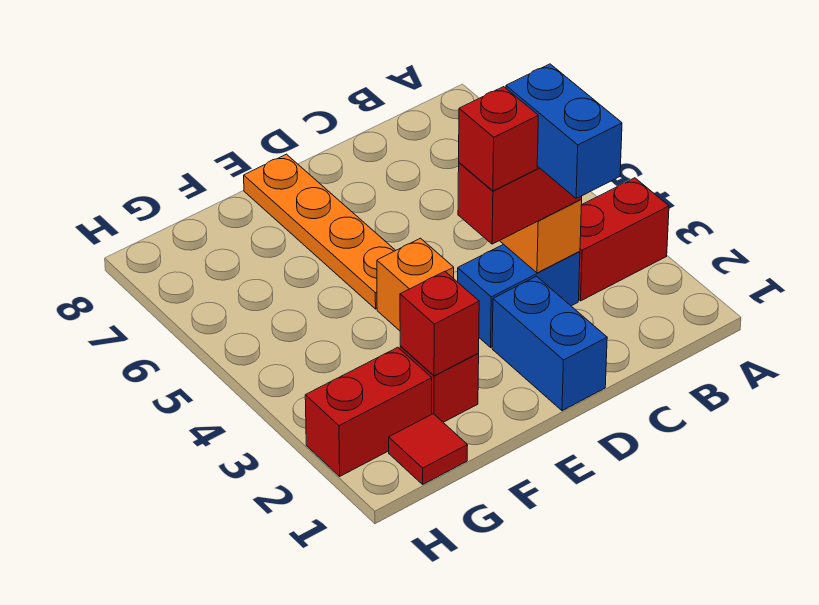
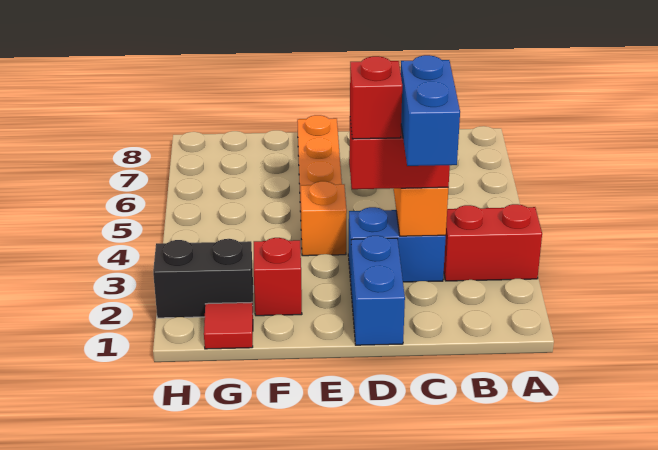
red brick F2 level 2 -> none
red brick G2:H2 level 1 -> black brick G2:H2 level 1

